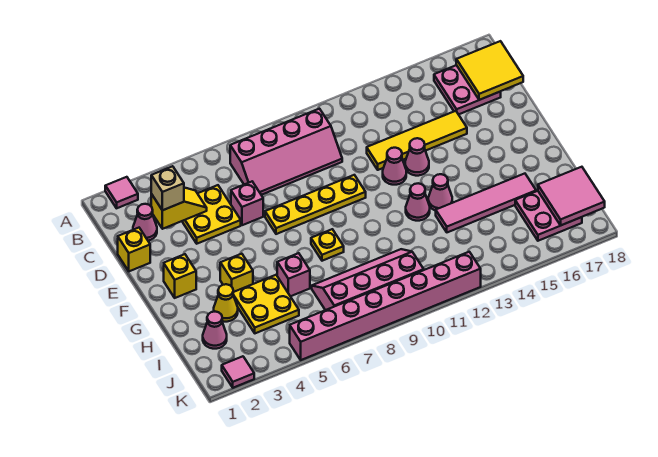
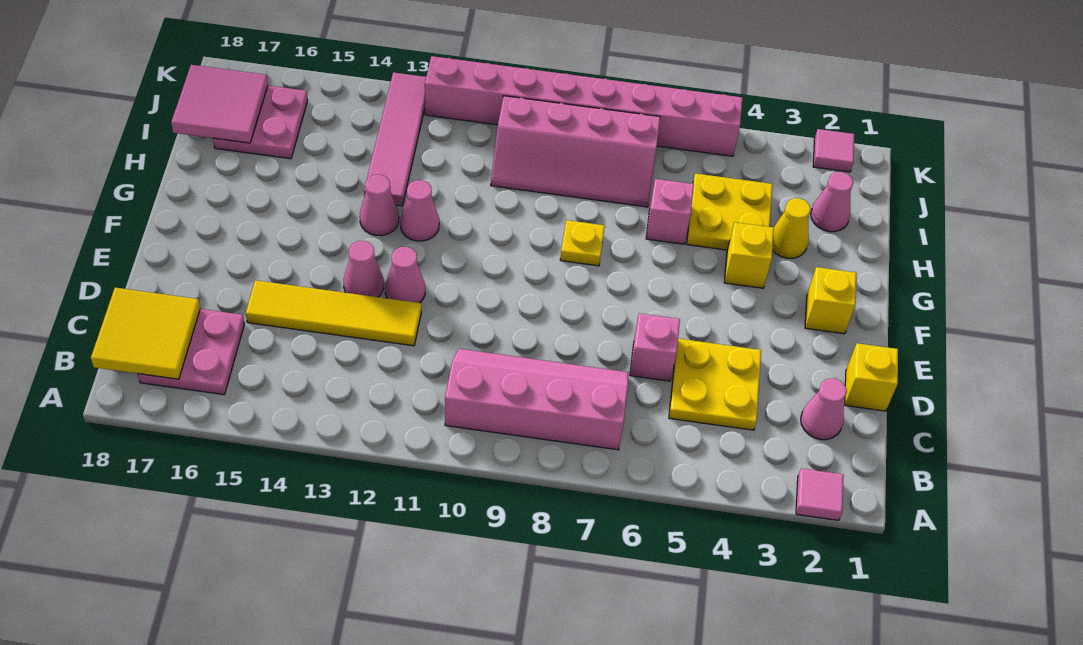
yellow slope C3:C4 level 2 top 3 -> none
tan brick C3 level 3 -> none
yellow plate E7:E10 level 1 -> none
pink tile H13:H16 level 1 -> pink tile H13:K13 level 1

